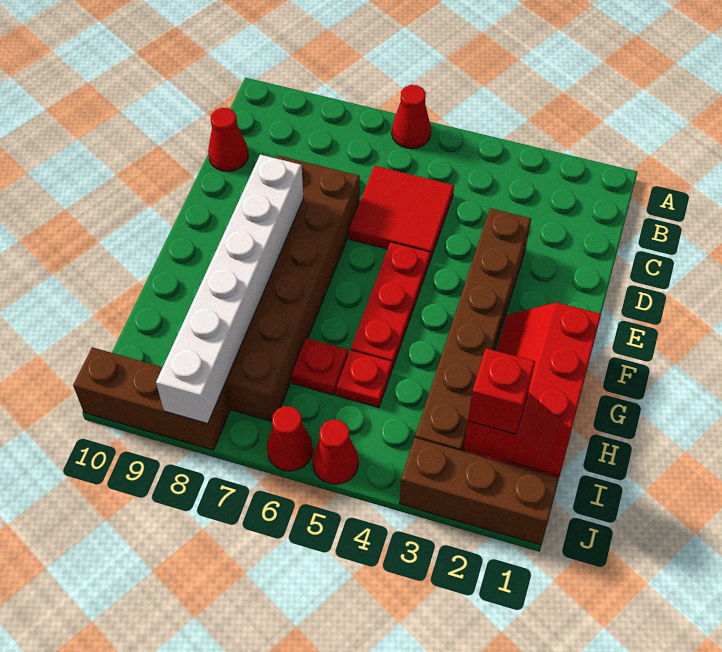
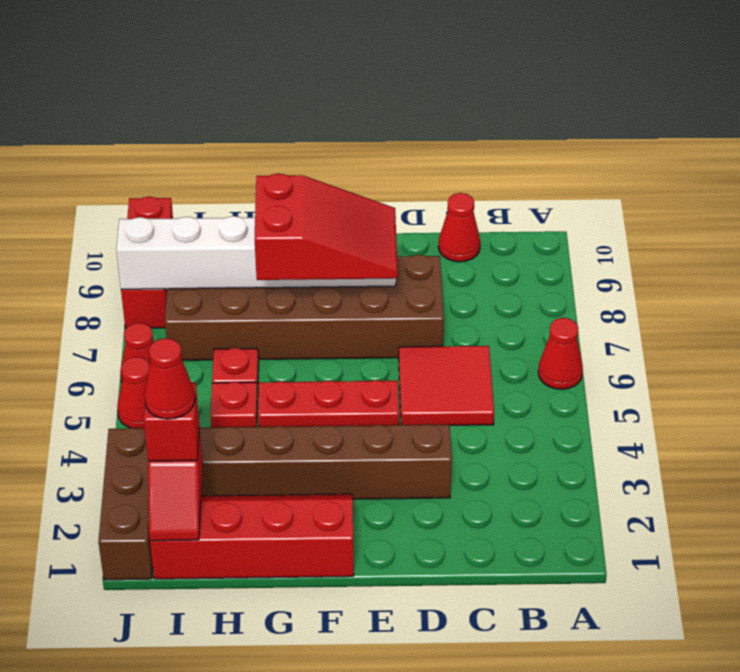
none -> red slope E7:G8 level 3 top G
none -> red cone I2 level 4
brown brick J8:J10 level 1 -> red brick J8:J10 level 1

